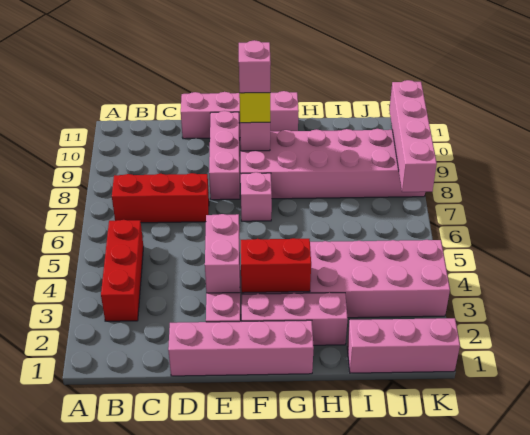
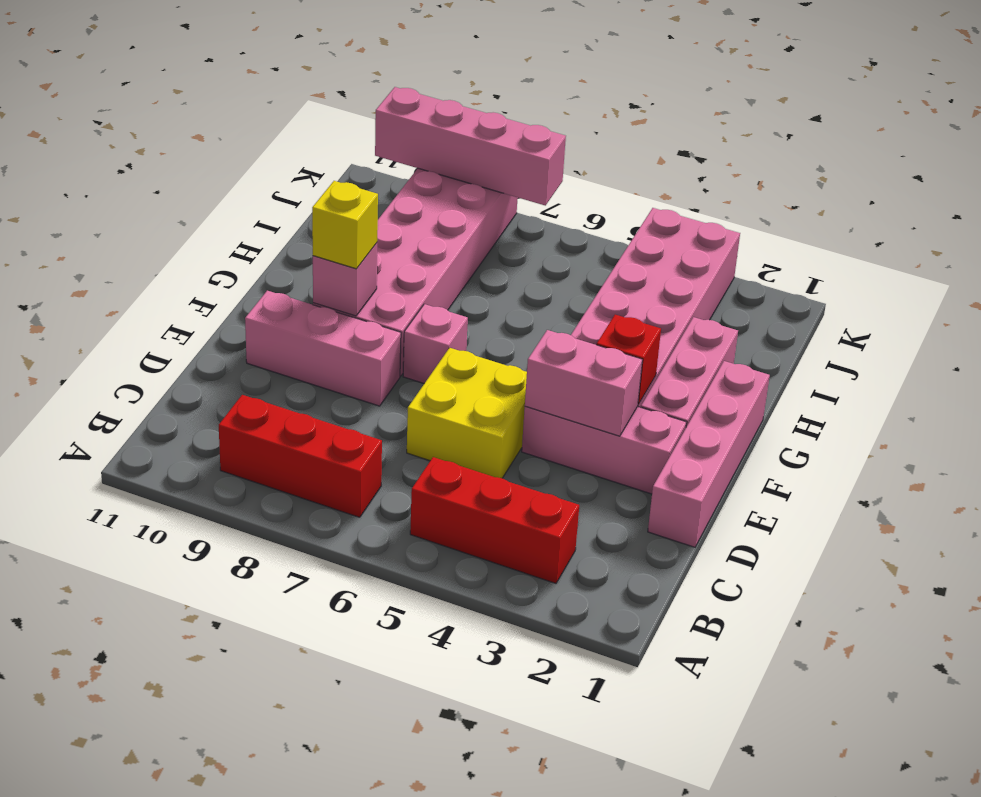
red brick B7:D7 level 1 -> red brick B7:B9 level 1
none -> yellow brick D5:E6 level 1
pink brick D11:G11 level 1 -> none
red brick F3:G3 level 2 -> red brick F3 level 2
pink brick F9 level 4 -> none
pink brick I1:K1 level 1 -> none

